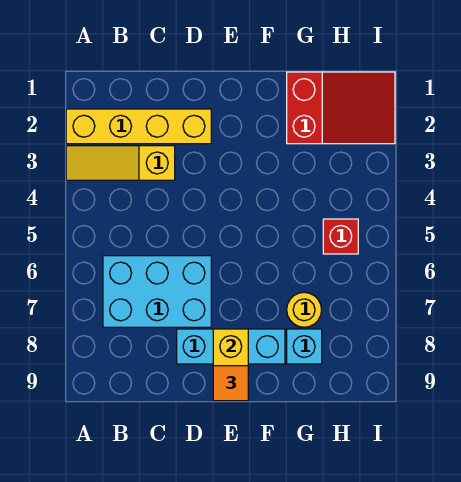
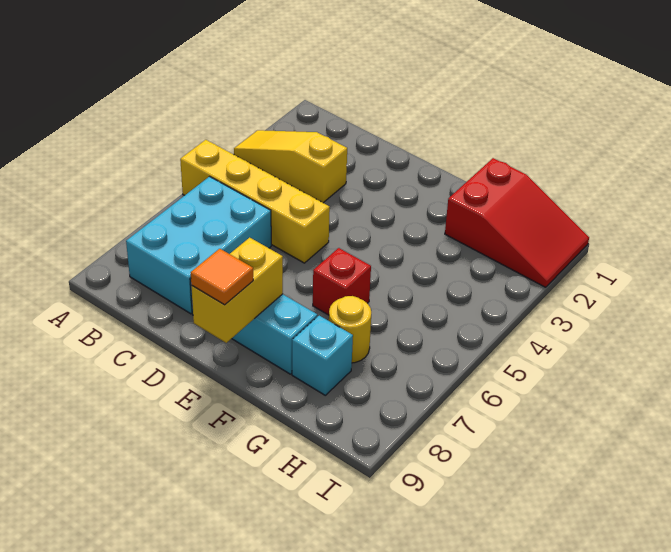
yellow brick A2:D2 level 1 -> yellow brick A5:D5 level 1
cyan brick B6:D7 level 1 -> cyan brick B6:C8 level 1
red brick H5 level 1 -> red brick F6 level 1

